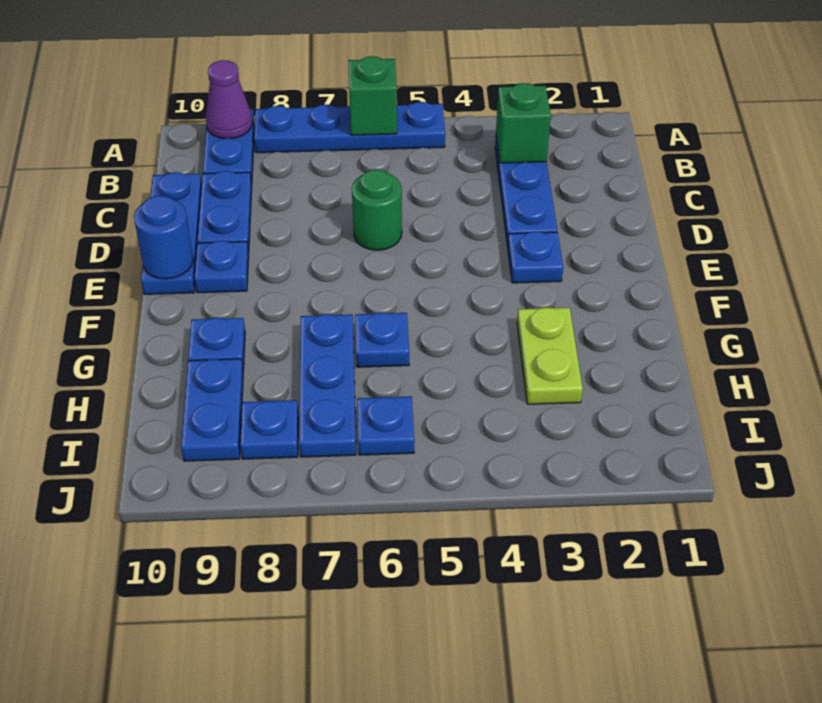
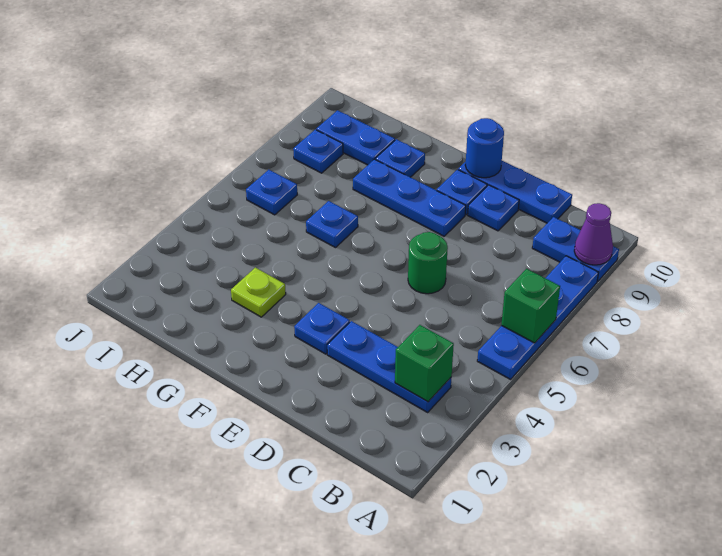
blue plate C9:D9 level 1 -> blue plate D9 level 1
lime plate G3:H3 level 1 -> lime plate G3 level 1
blue plate G7:I7 level 1 -> blue plate E8:G8 level 1

